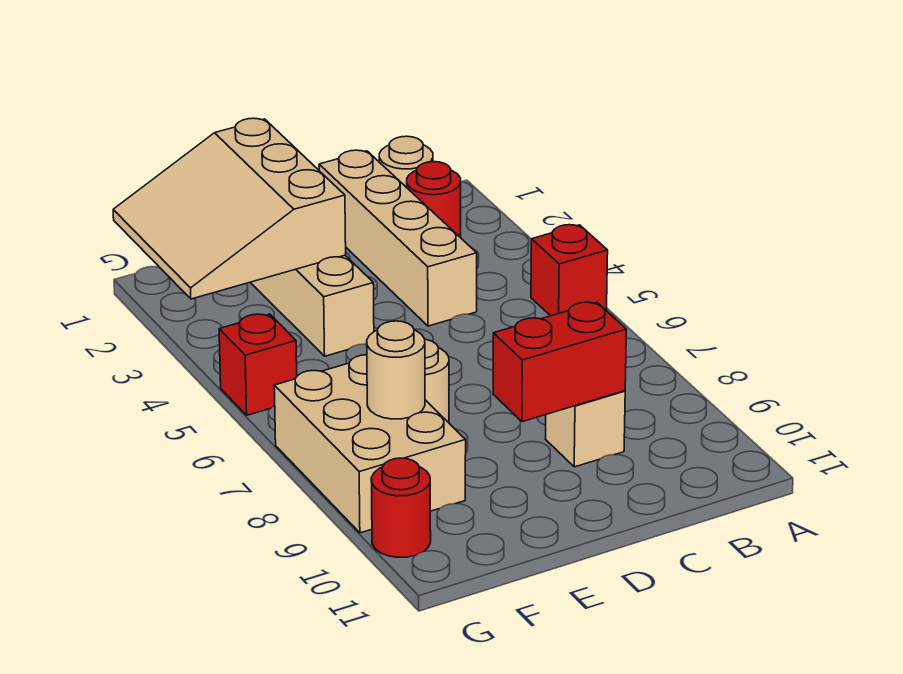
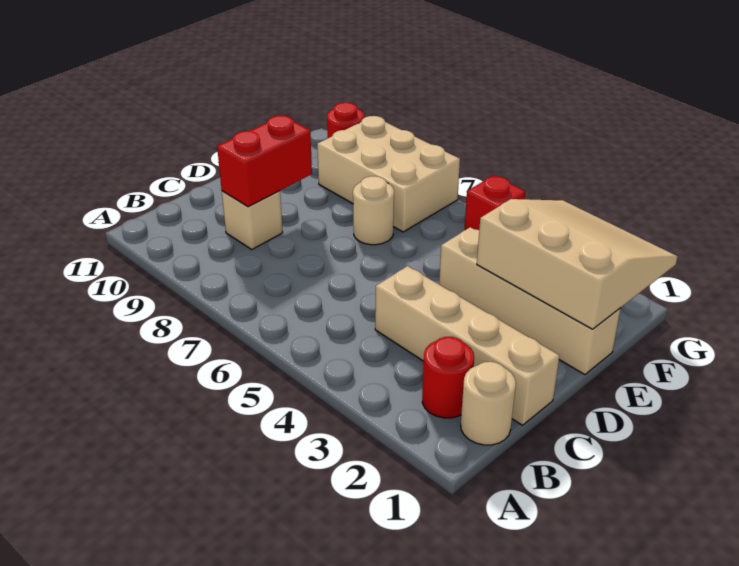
red brick A5 level 1 -> none
tan round brick F8 level 2 -> none

